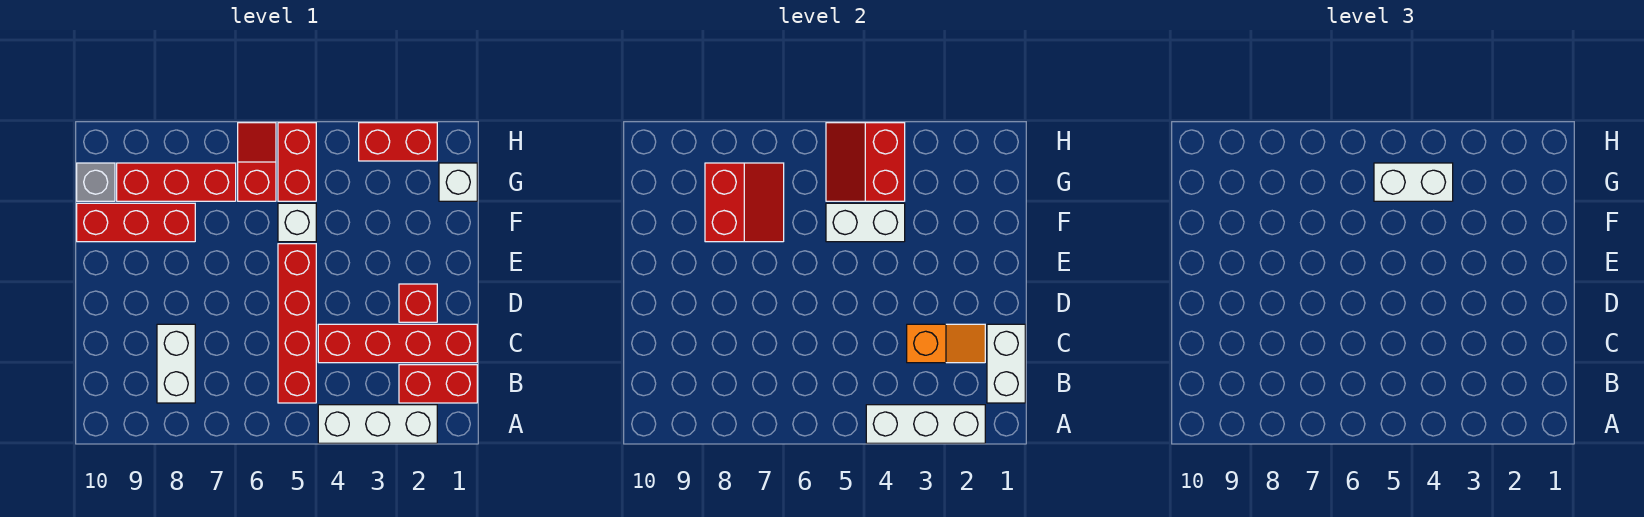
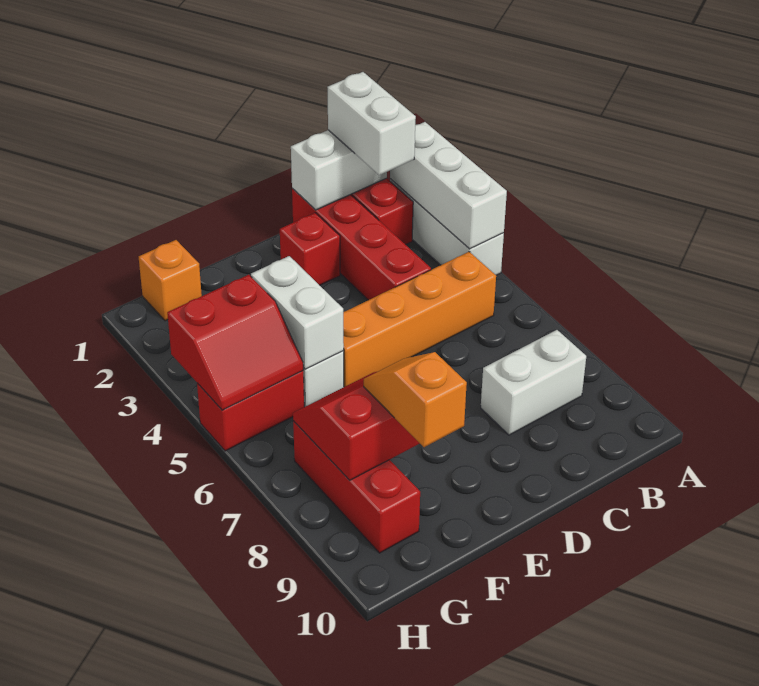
red brick B5:E5 level 1 -> orange brick B5:E5 level 1
orange slope C2:C3 level 2 top 3 -> orange slope F8:F9 level 3 top 9
red brick F8:F10 level 1 -> none
white brick G1 level 1 -> orange brick G1 level 1
white brick G4:G5 level 3 -> white brick B1:B2 level 3
red slope G6:H6 level 1 top G -> none
grey brick G10 level 1 -> none
red brick H2:H3 level 1 -> none

